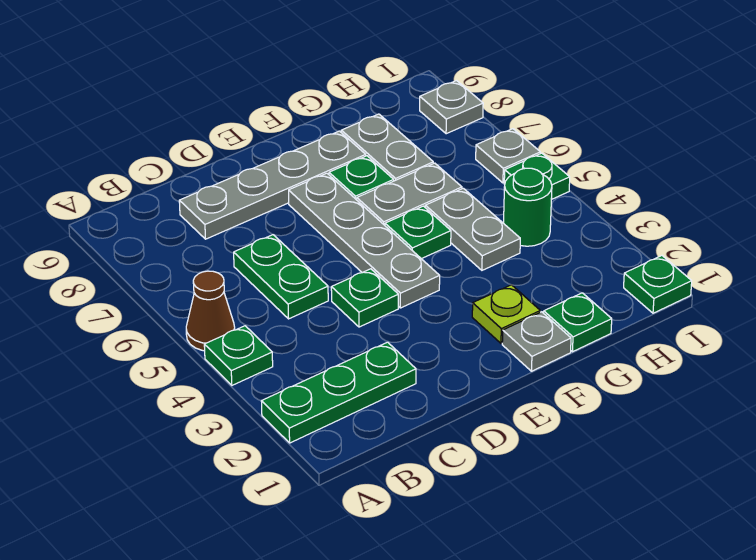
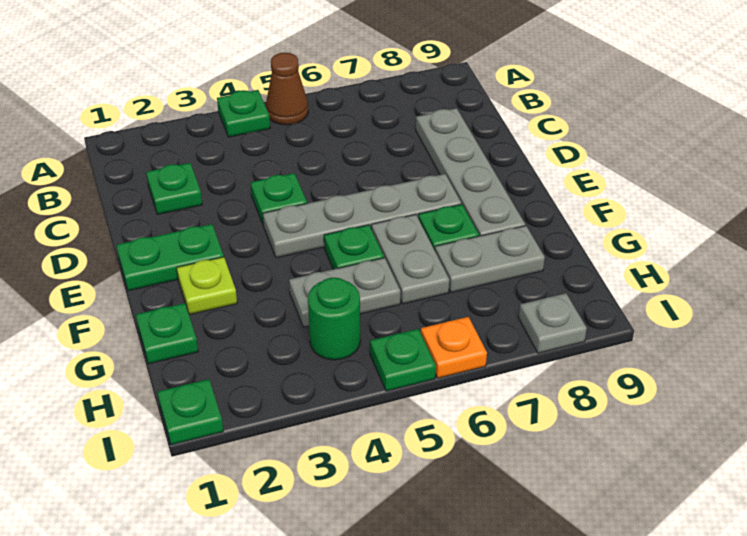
green plate A2:C2 level 1 -> green plate C2 level 1
green plate C5:C6 level 1 -> green plate E1:E2 level 1
grey plate F1 level 1 -> none
grey plate I6 level 1 -> orange plate I6 level 1

